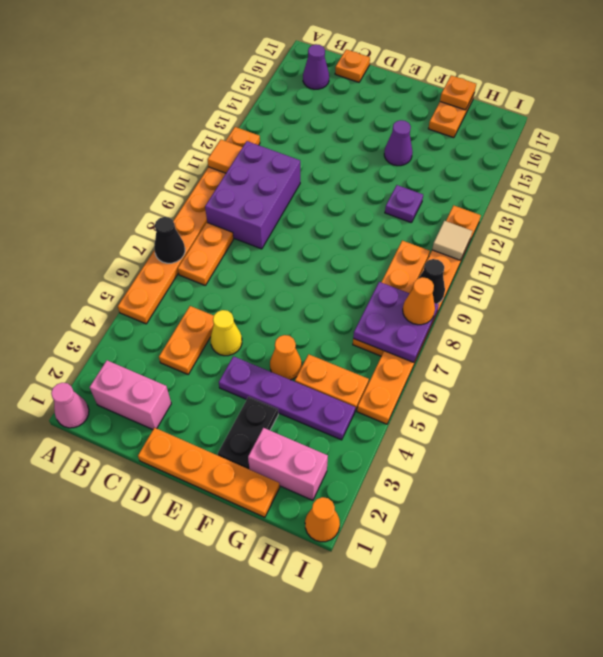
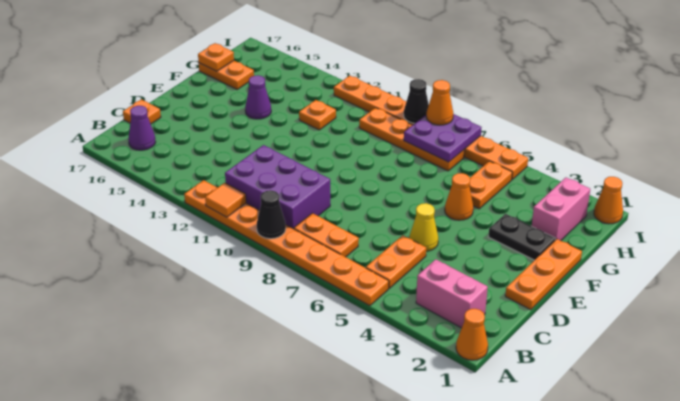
pink cone A1 level 1 -> orange cone A1 level 1
black cone A7 level 2 -> black cone A9 level 2
pink brick B2:C2 level 1 -> pink brick B2:B3 level 1
orange plate C4:C5 level 1 -> orange plate B5:C5 level 1
orange plate D1:G1 level 1 -> orange plate D1:F1 level 1
purple plate E4:H4 level 1 -> none
purple plate G12 level 1 -> orange plate G12 level 1
tan tile I11 level 2 -> none

